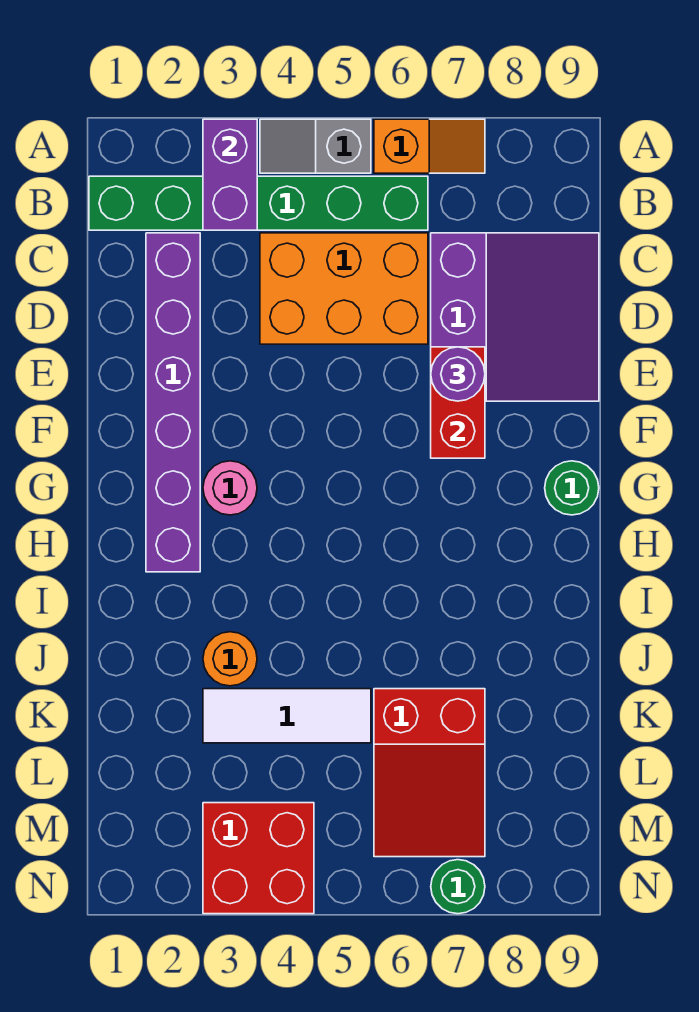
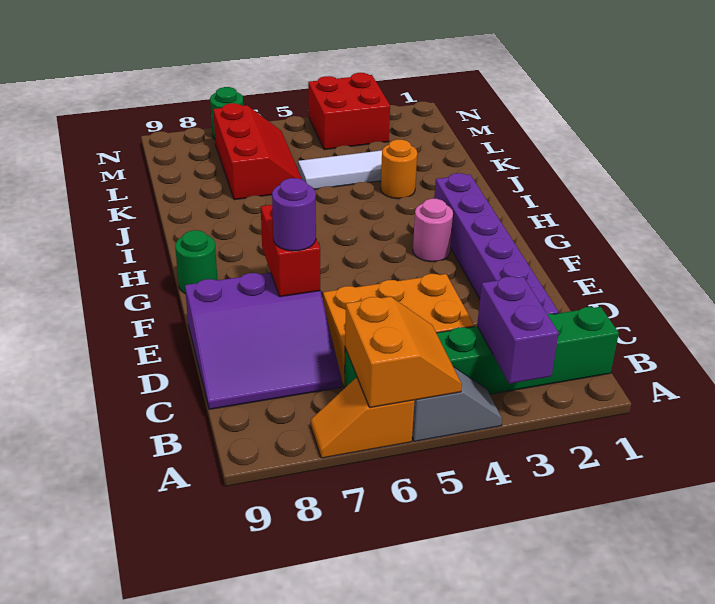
none -> orange slope A5:B6 level 2 top 6
purple slope C7:E9 level 1 top 7 -> purple slope C7:E9 level 1 top E
red slope K6:M7 level 1 top K -> red slope K6:M7 level 1 top 7

